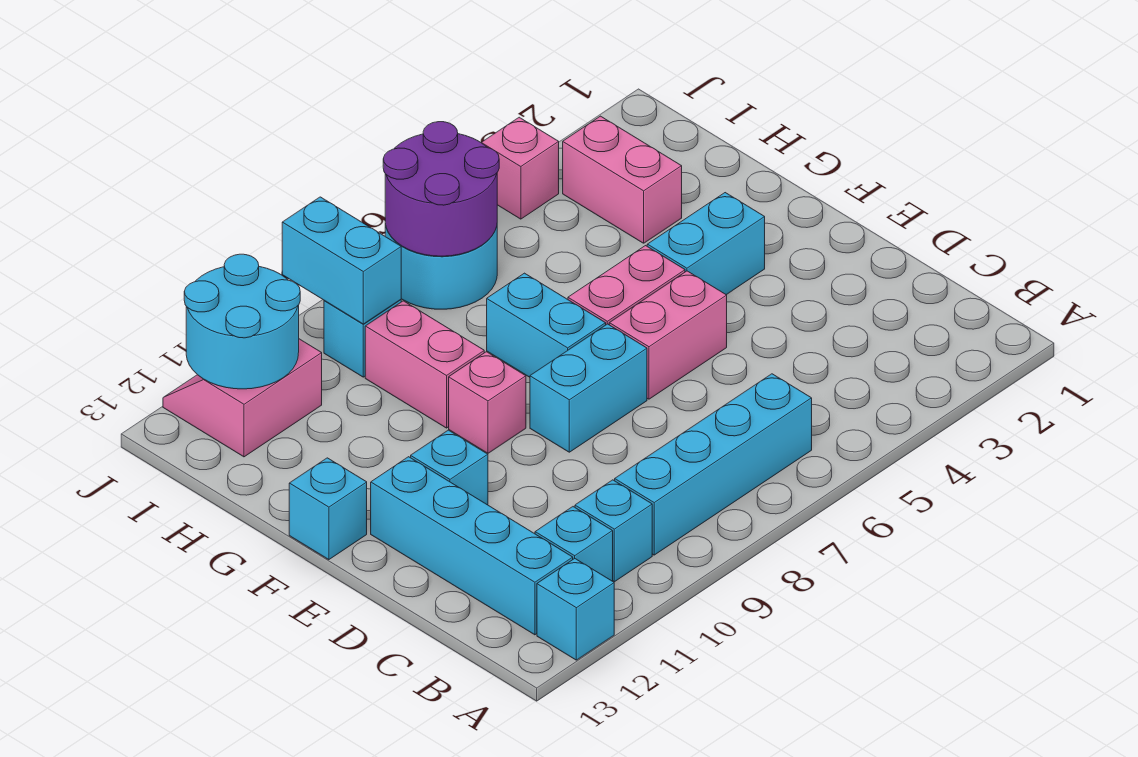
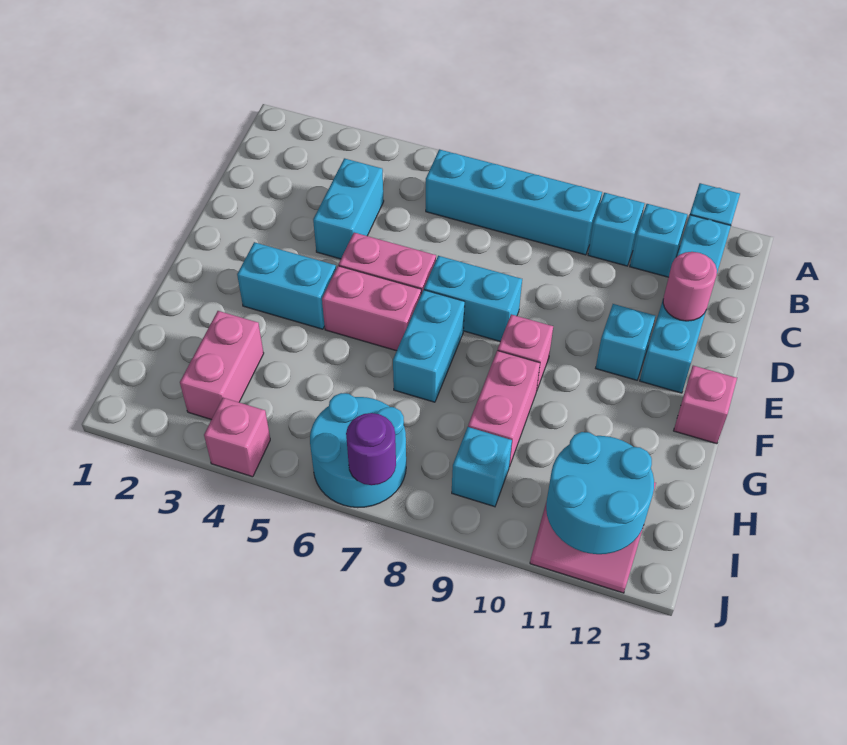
none -> pink round brick D12 level 2
cyan brick F13 level 1 -> pink brick F13 level 1
purple round brick I6:J7 level 2 -> purple round brick J7 level 2
cyan brick I9:J9 level 2 -> cyan brick C4:D4 level 1

